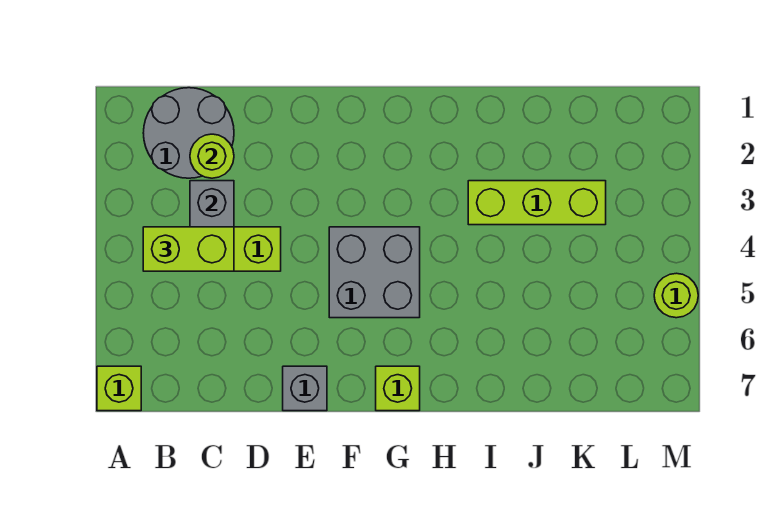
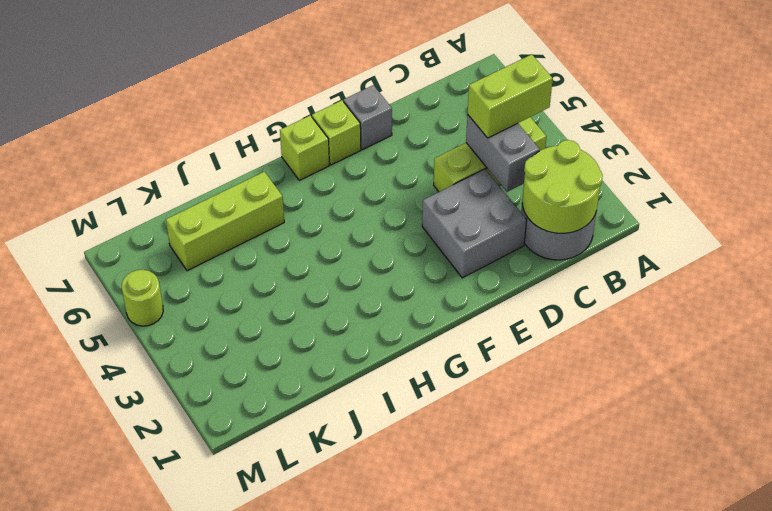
lime brick A7 level 1 -> lime brick F7 level 1
lime round brick C2 level 2 -> lime round brick B1:C2 level 2
grey brick F4:G5 level 1 -> grey brick D2:E3 level 1
lime brick I3:K3 level 1 -> lime brick I6:K6 level 1

